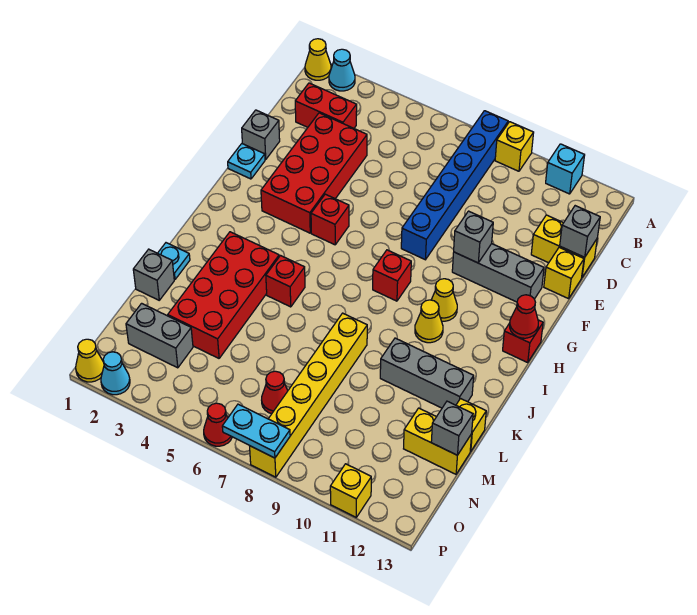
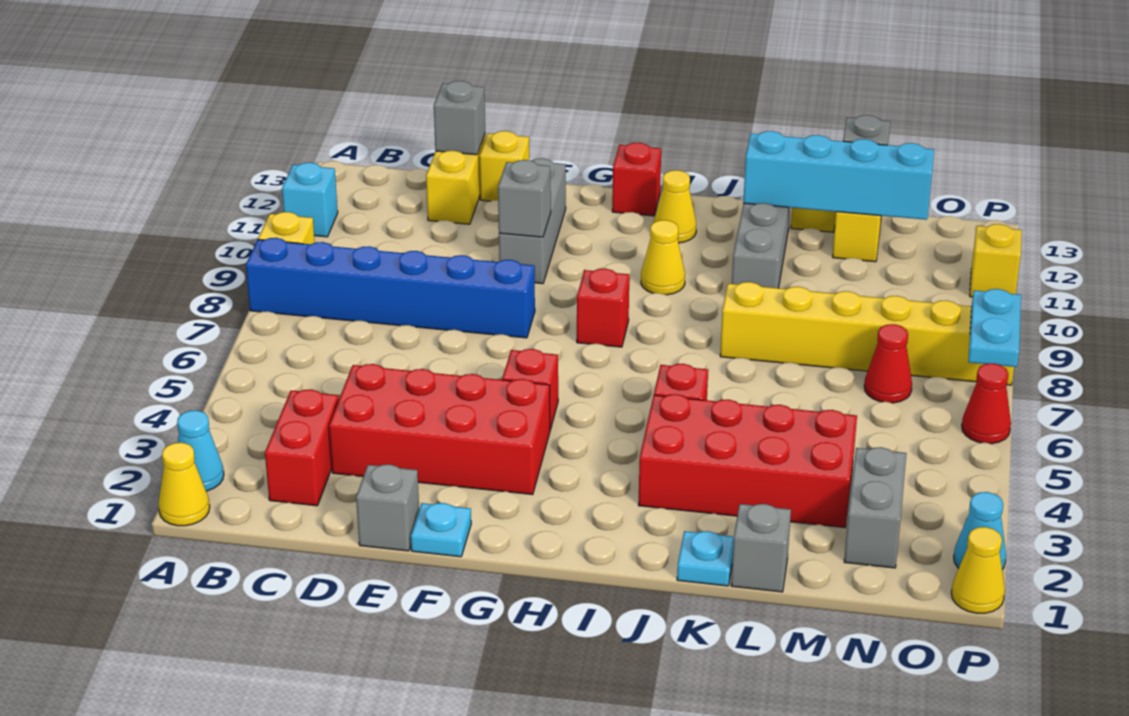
yellow cone H10 level 1 -> yellow cone I12 level 1
red cone H13 level 2 -> none
none -> cyan brick K12:N12 level 2

